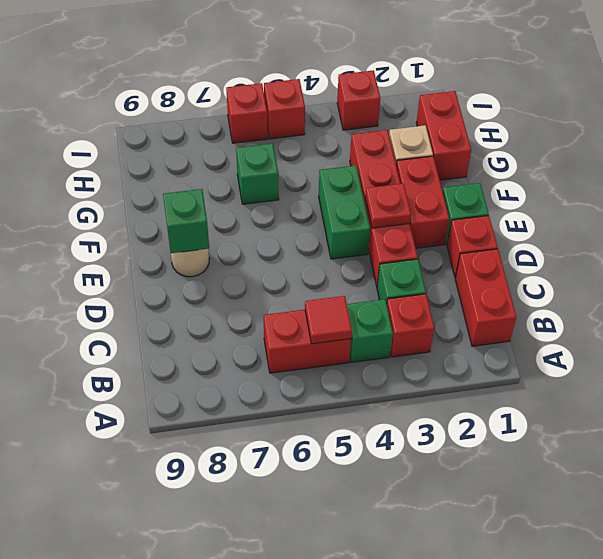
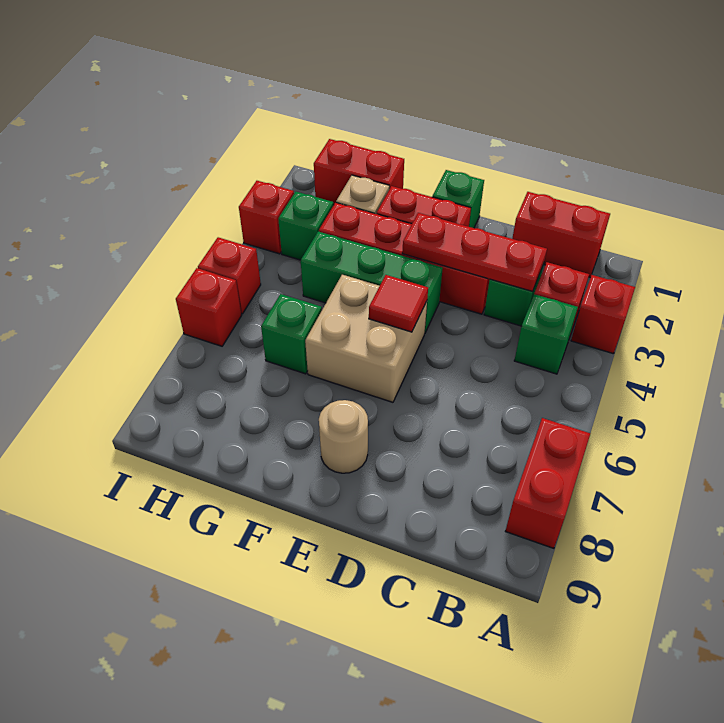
red brick B5:B6 level 1 -> red brick A7:A8 level 1
red tile B5 level 2 -> red tile E5 level 2
red brick D1 level 1 -> red brick A3 level 1
red plate E3 level 2 -> red plate C3:E3 level 2
green brick E4:F4 level 1 -> green brick E4:G4 level 1
none -> tan brick E5:F6 level 1
green brick E8 level 2 -> green brick H3 level 1

